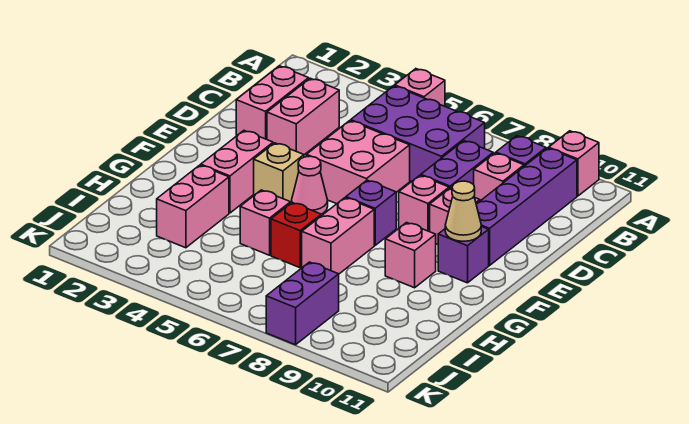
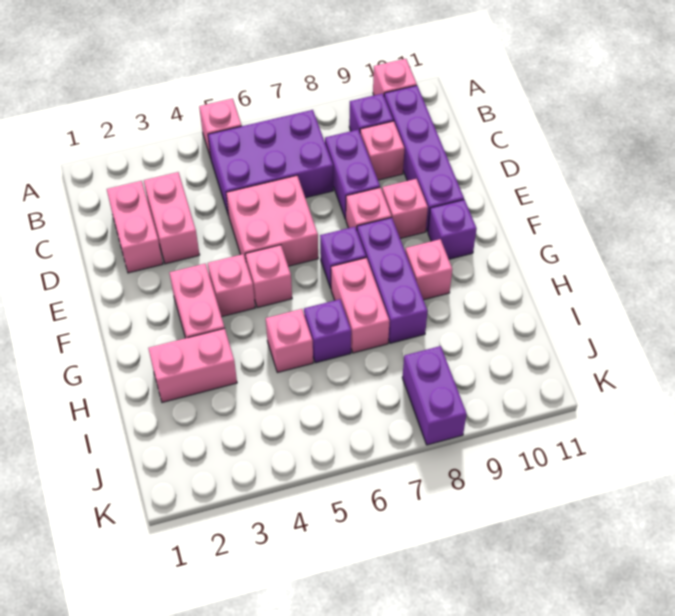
tan brick F4 level 1 -> pink brick F4 level 1
pink cone F5 level 1 -> pink brick F5 level 1
none -> purple brick F8:H8 level 1
tan cone F10 level 2 -> none
pink brick H3:I3 level 1 -> pink brick H2:H3 level 1
red brick H6 level 1 -> purple brick H6 level 1

